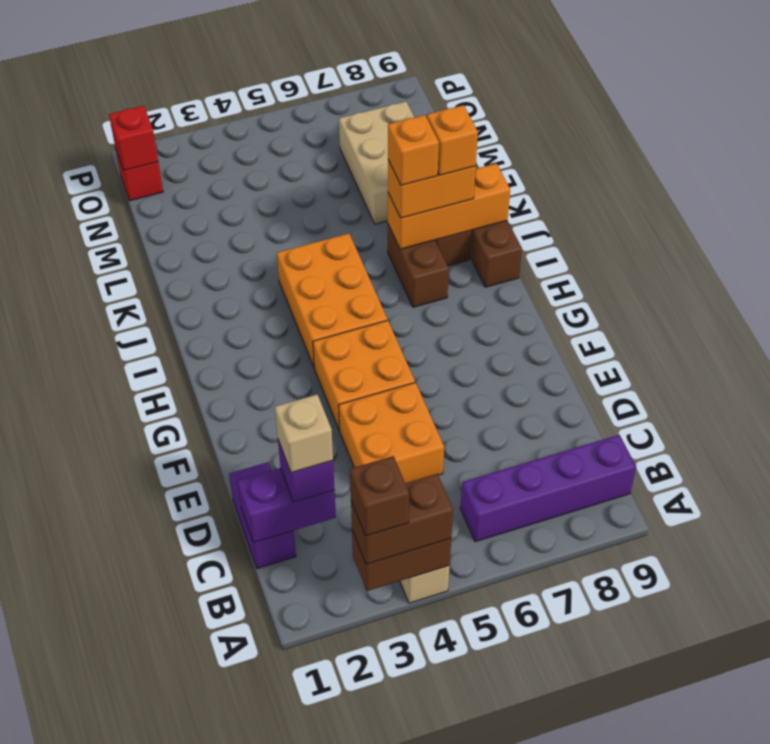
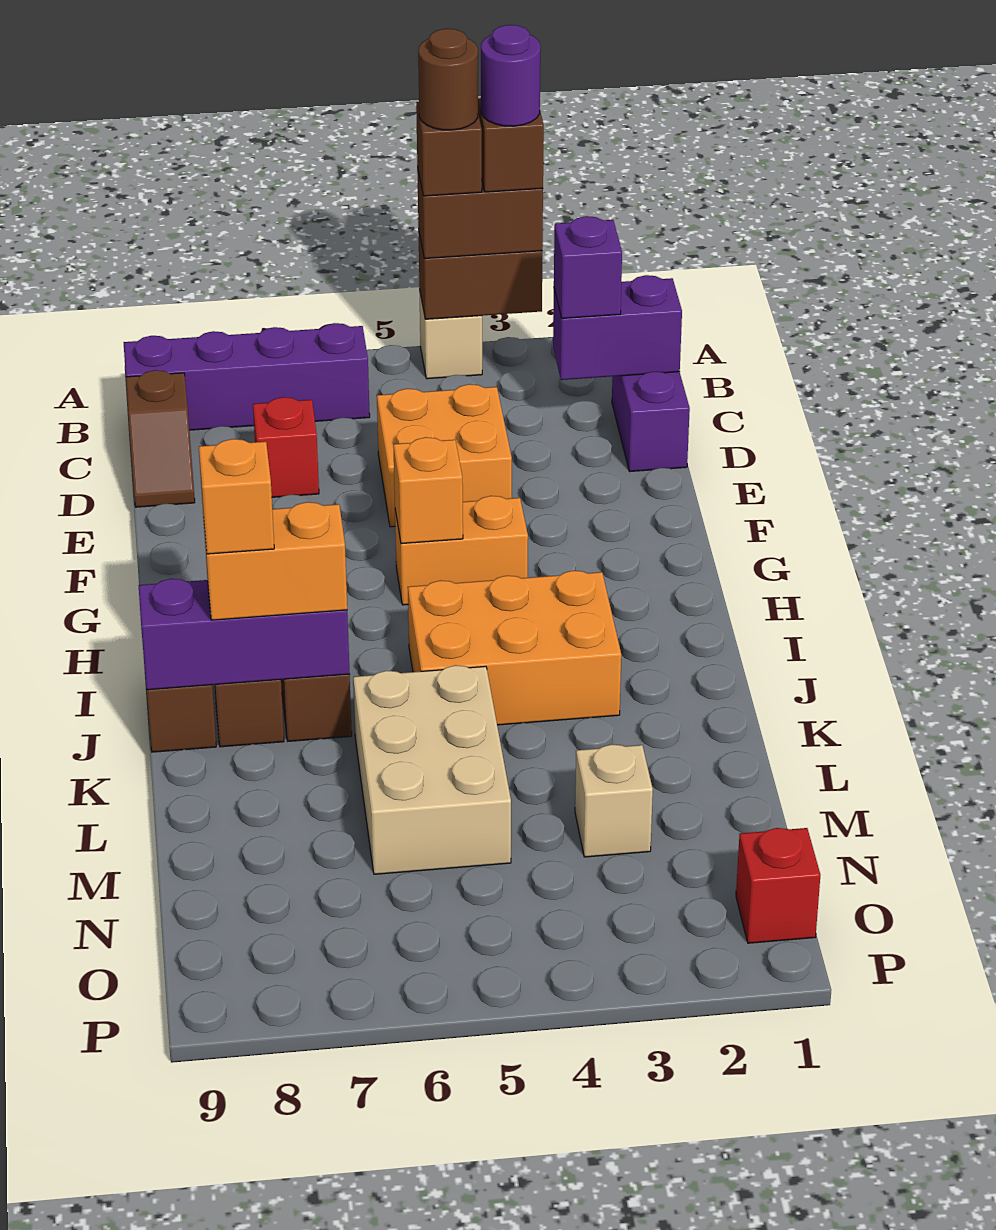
none -> purple round brick A3 level 5
none -> brown brick A4 level 4
none -> brown round brick A4 level 5
tan brick C2 level 4 -> tan brick M3 level 1
none -> brown slope C9:D9 level 1 top C
orange brick F4:G5 level 1 -> orange brick G4:G5 level 1
orange brick H4:J5 level 1 -> orange brick I3:J5 level 1
orange brick J7:J9 level 2 -> purple brick J7:J9 level 2
orange brick J7 level 4 -> orange brick G5 level 2
tan brick L7:N8 level 1 -> tan brick K5:M6 level 1
red brick O1 level 2 -> red brick D7 level 1

